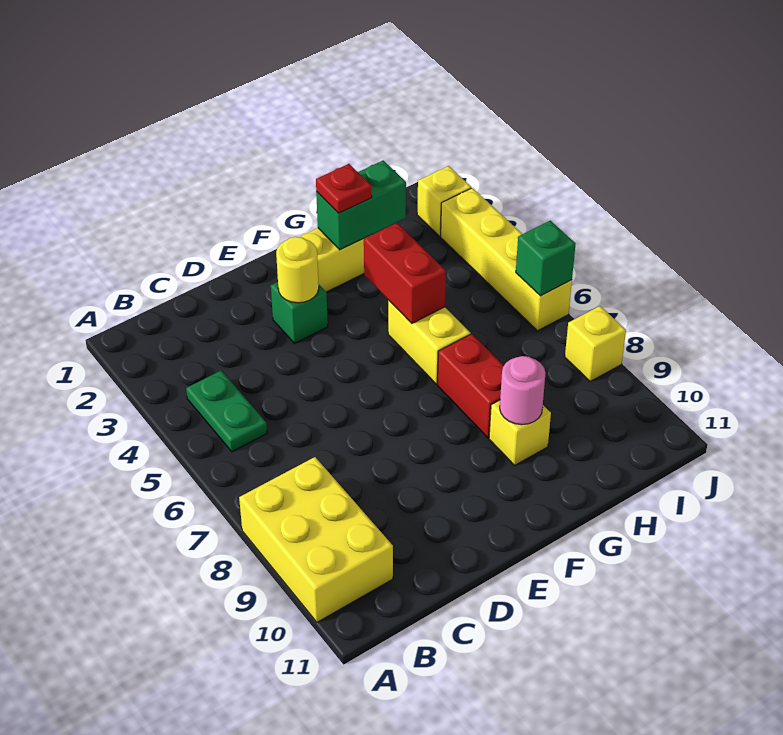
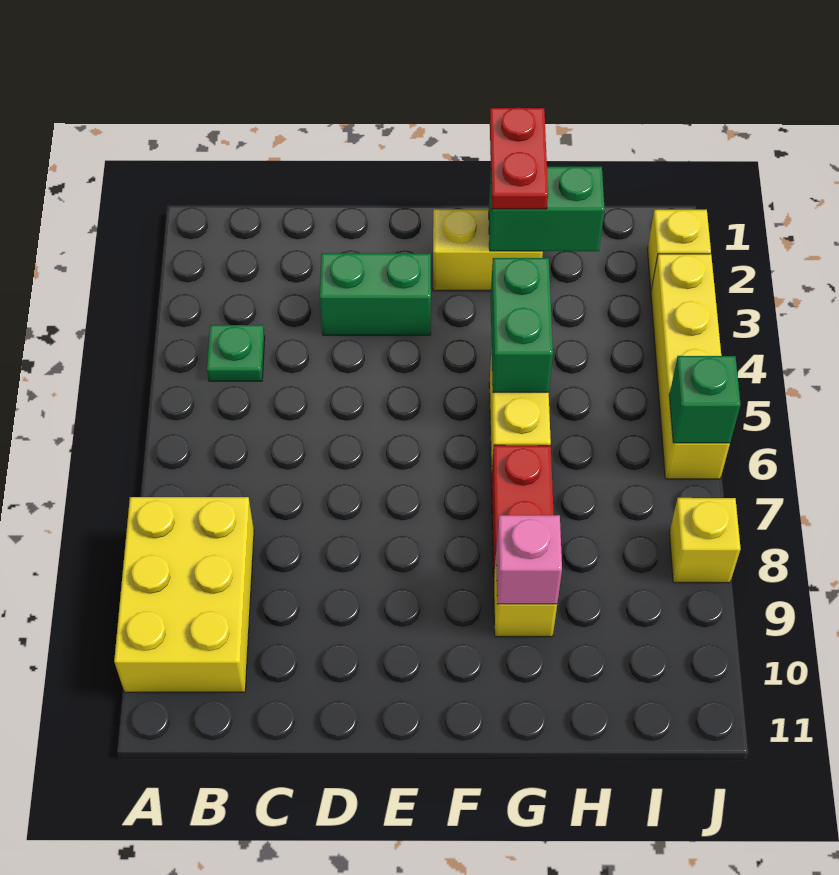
green plate B4:B5 level 1 -> green plate B4 level 1
green brick E3 level 1 -> green brick D3:E3 level 1
yellow round brick E3 level 2 -> none
red plate G2 level 3 -> red plate G1:G2 level 3
red brick G4:G5 level 2 -> green brick G4:G5 level 2
pink round brick G9 level 2 -> pink brick G9 level 2

